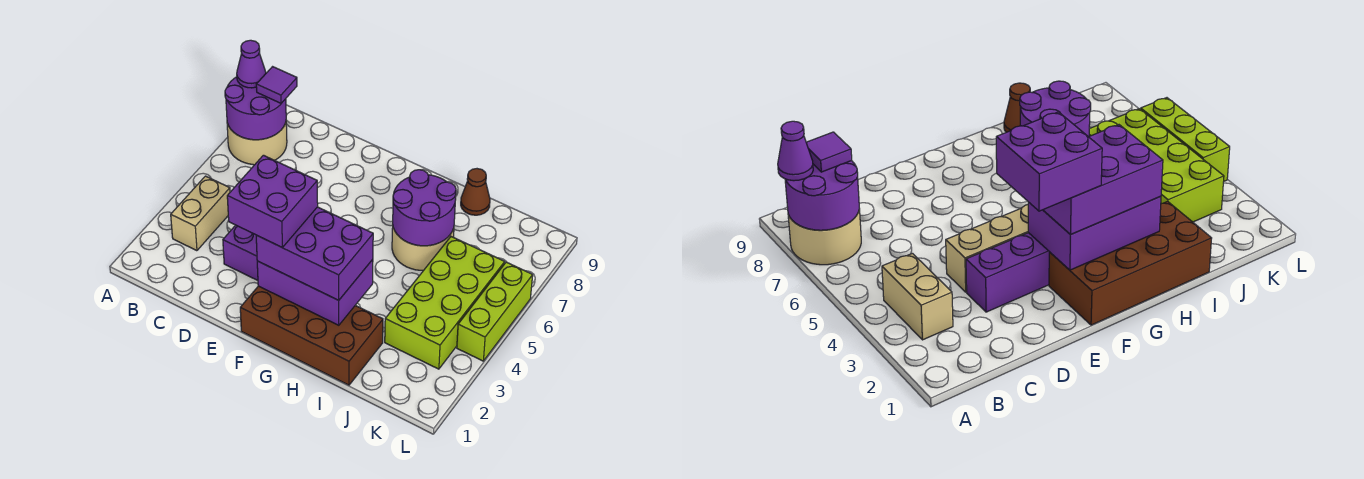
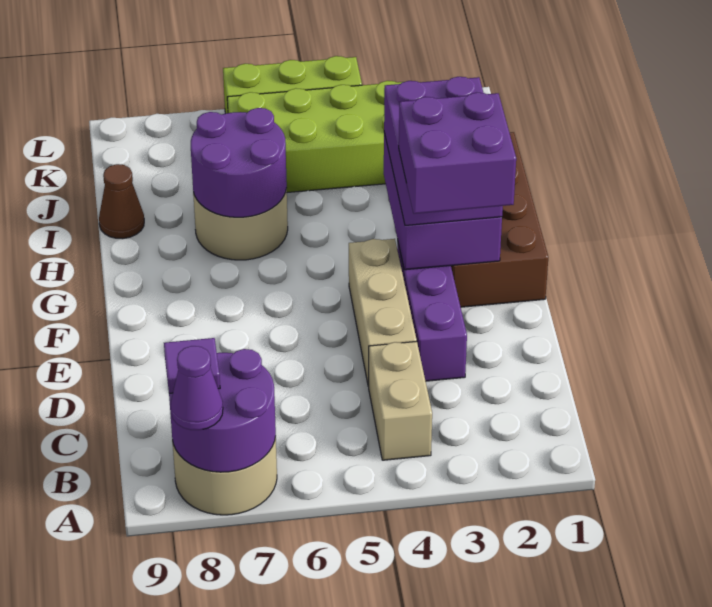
tan brick B3:B4 level 1 -> tan brick B4:C4 level 1

